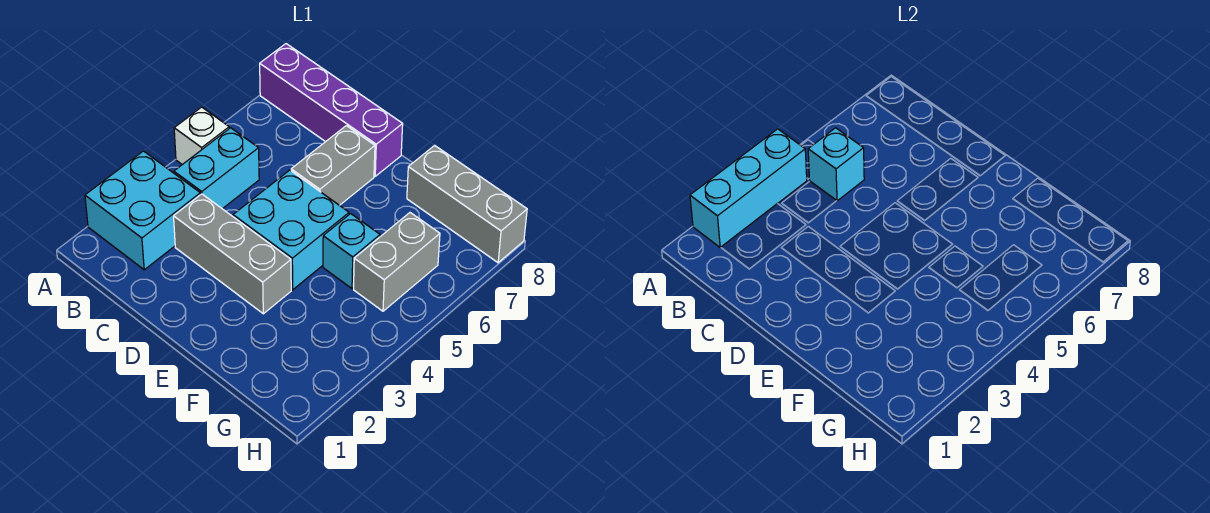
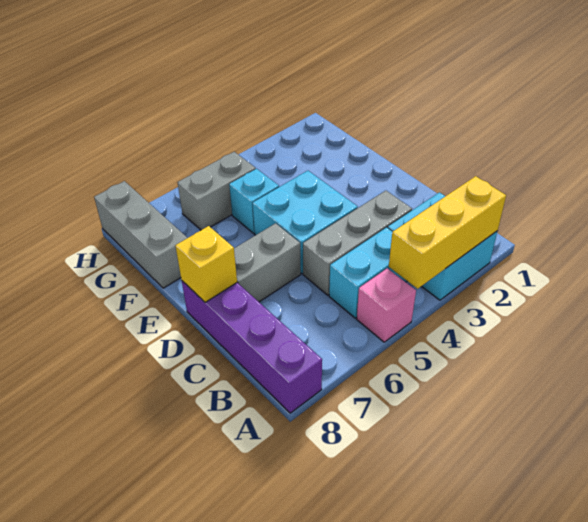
cyan brick A2:A4 level 2 -> yellow brick A2:A4 level 2
white brick A5 level 1 -> pink brick A5 level 1
cyan brick B5 level 2 -> none
grey brick C3:E3 level 1 -> grey brick C3:C5 level 1
none -> yellow brick D8 level 2

